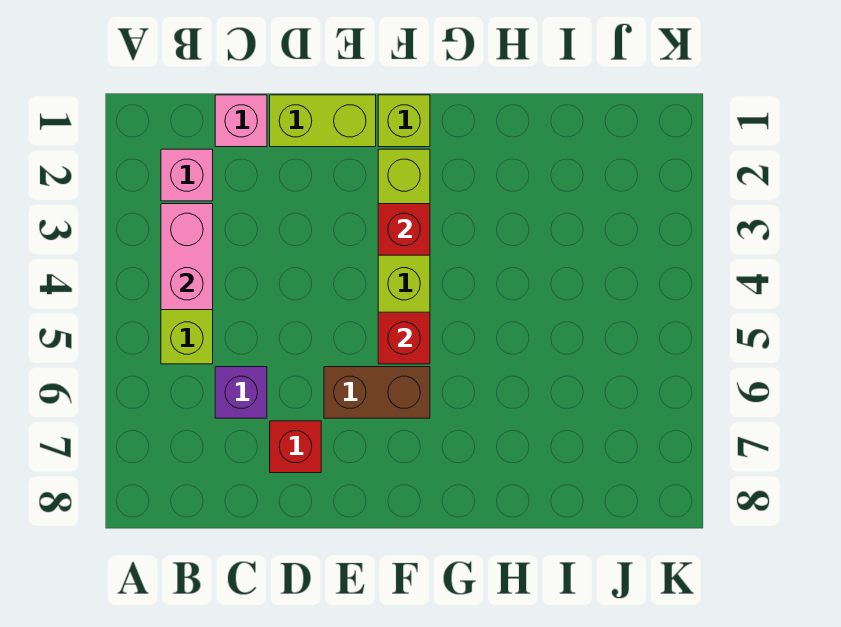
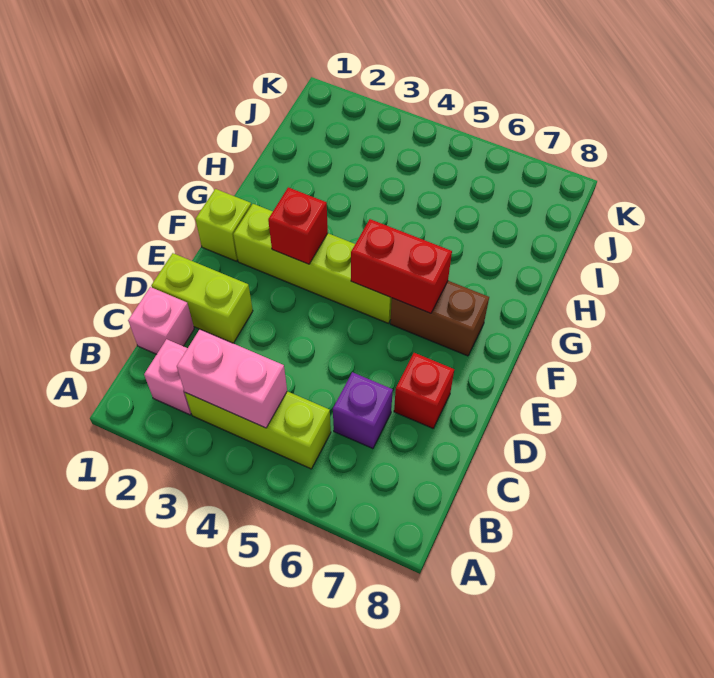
lime brick D1:E1 level 1 -> lime brick D1:D2 level 1
brown brick E6:F6 level 1 -> brown brick F6:F7 level 1
red brick F5 level 2 -> red brick F5:F6 level 2

